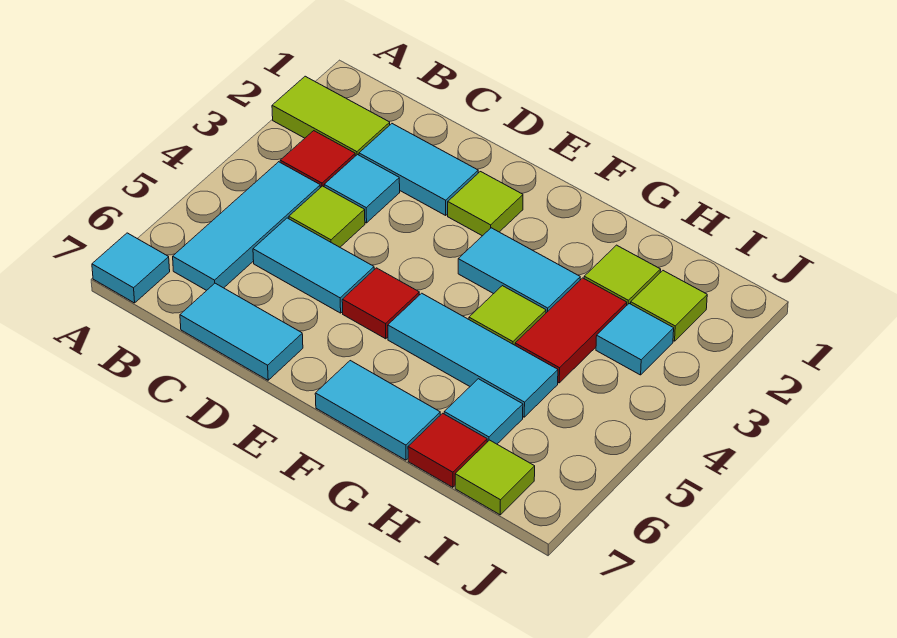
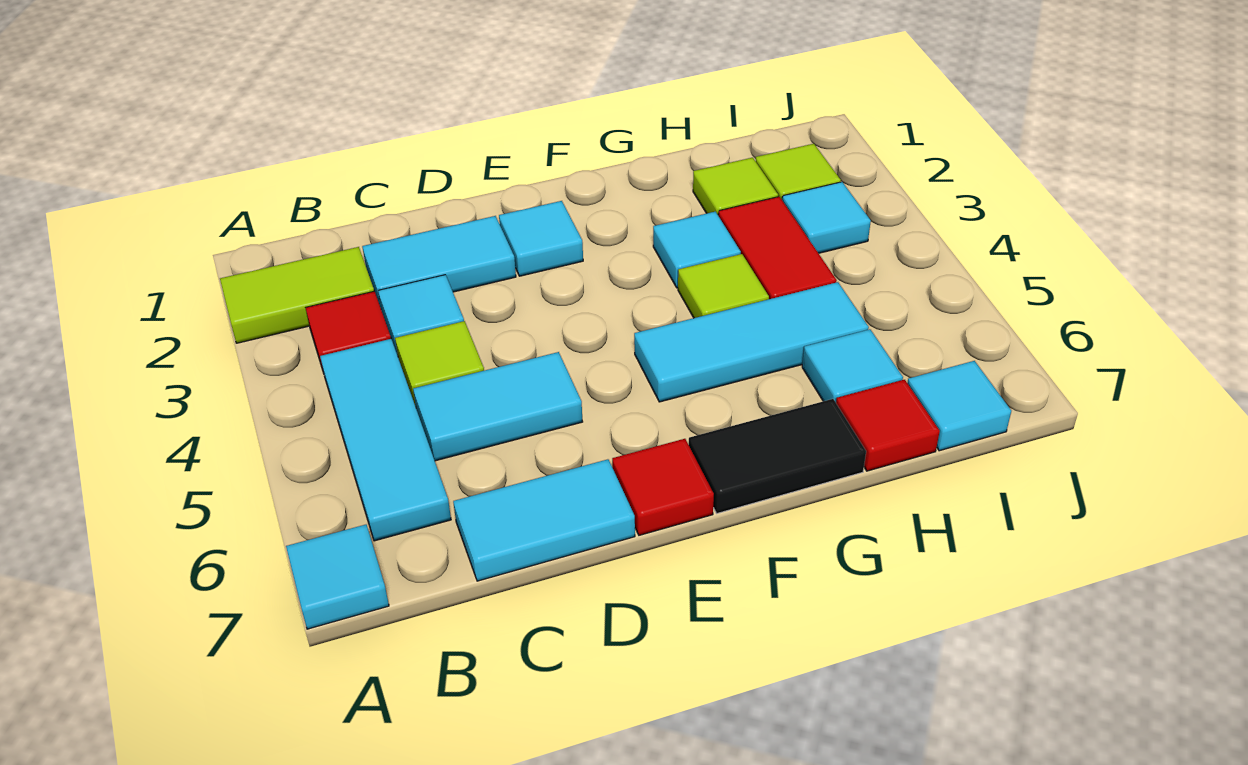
lime tile E2 level 1 -> cyan tile E2 level 1
red tile E5 level 1 -> red tile E7 level 1
cyan tile F3:G3 level 1 -> cyan tile G3 level 1
cyan tile F7:G7 level 1 -> black tile F7:G7 level 1
lime tile I7 level 1 -> cyan tile I7 level 1

